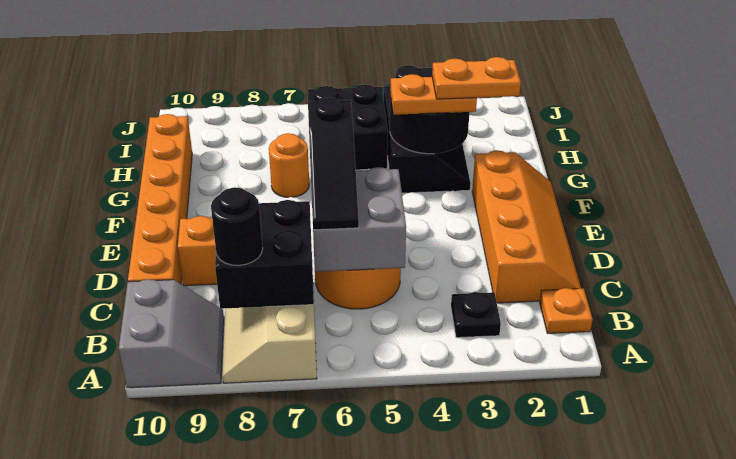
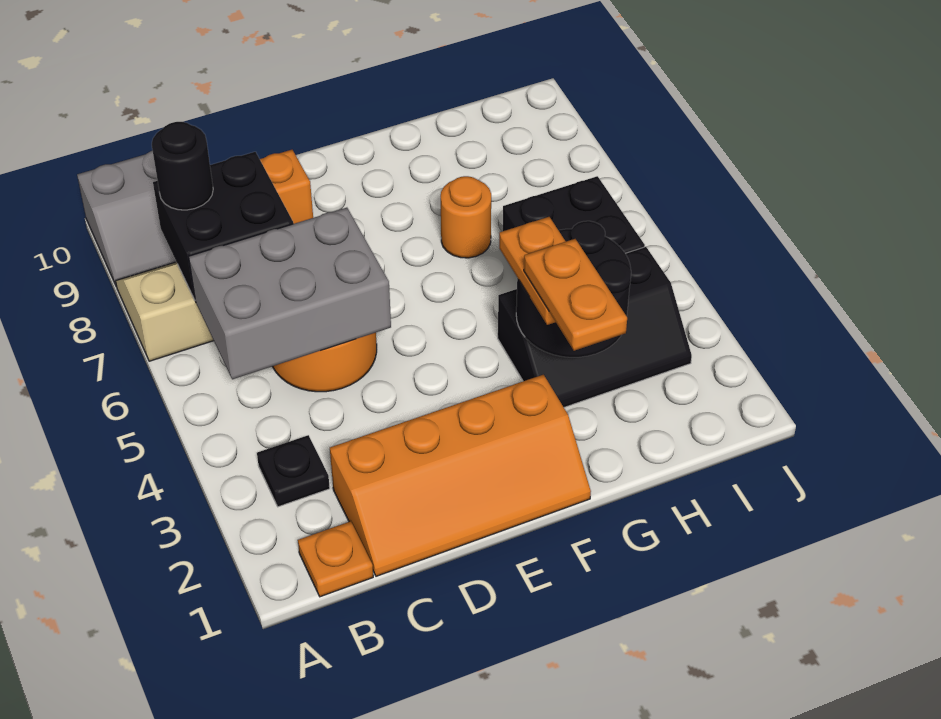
grey brick C5:D6 level 2 -> grey brick B5:D6 level 2
black slope C6:E6 level 3 top E -> none
orange brick C10:H10 level 1 -> none

